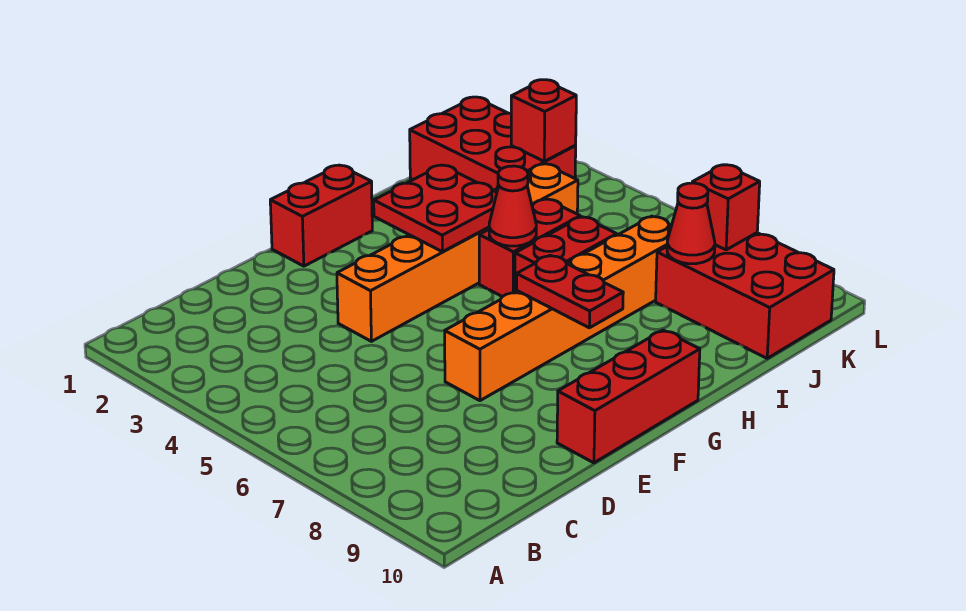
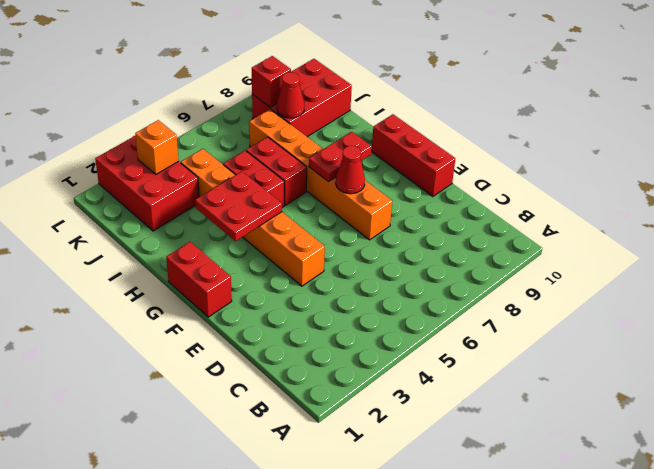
red cone H5 level 2 -> red cone F7 level 2
red brick J1:K3 level 1 -> red brick J2:L3 level 1
red brick K3 level 2 -> orange brick K3 level 2

